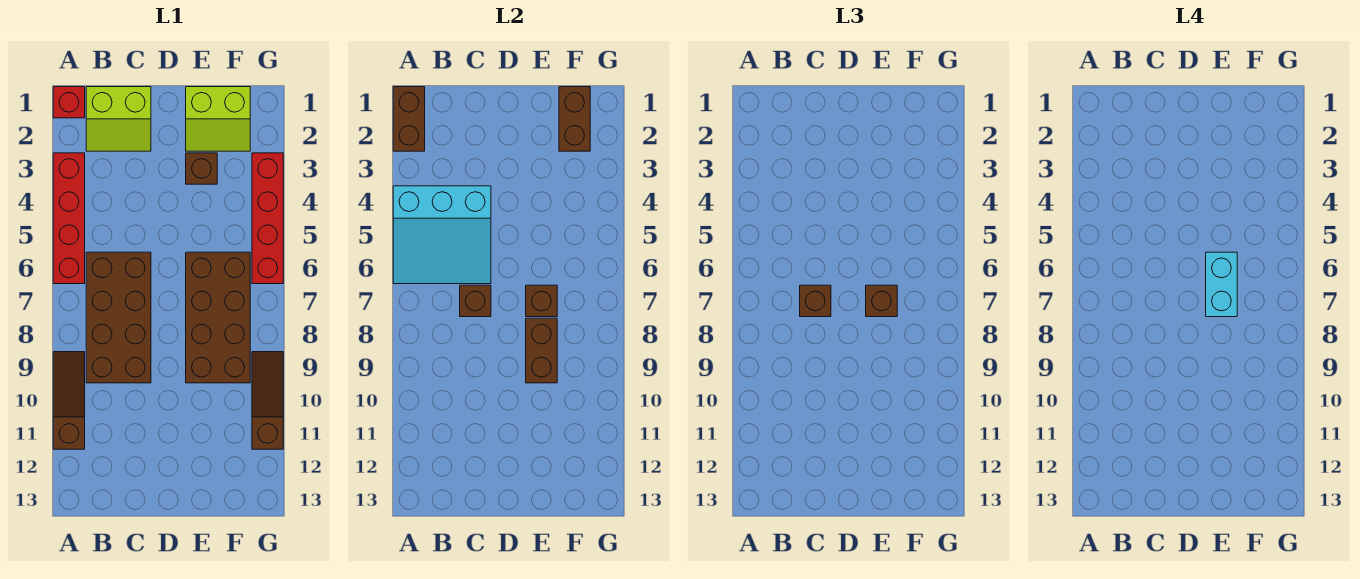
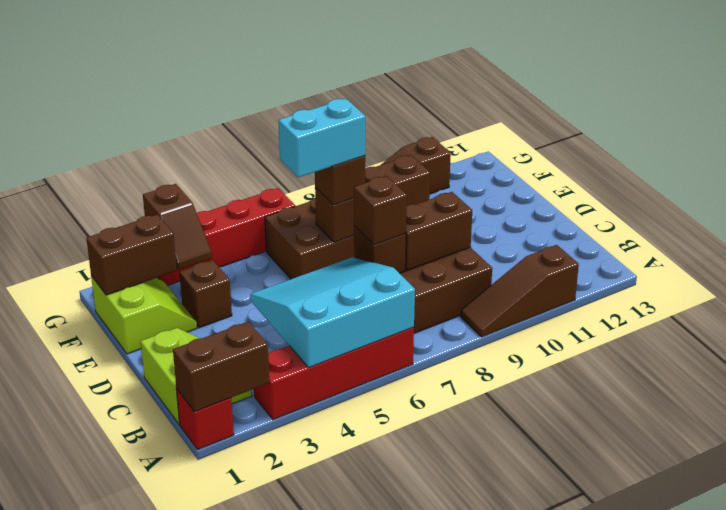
cyan slope A4:C6 level 2 top 4 -> cyan slope A4:C6 level 2 top A
none -> brown brick C8:C9 level 2
none -> brown slope F3:G3 level 2 top G

